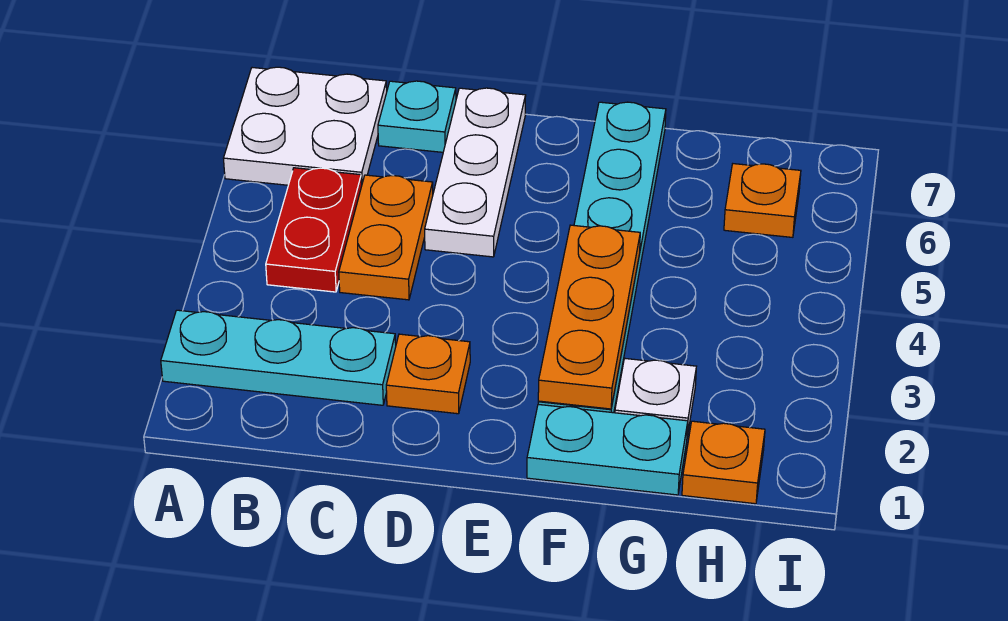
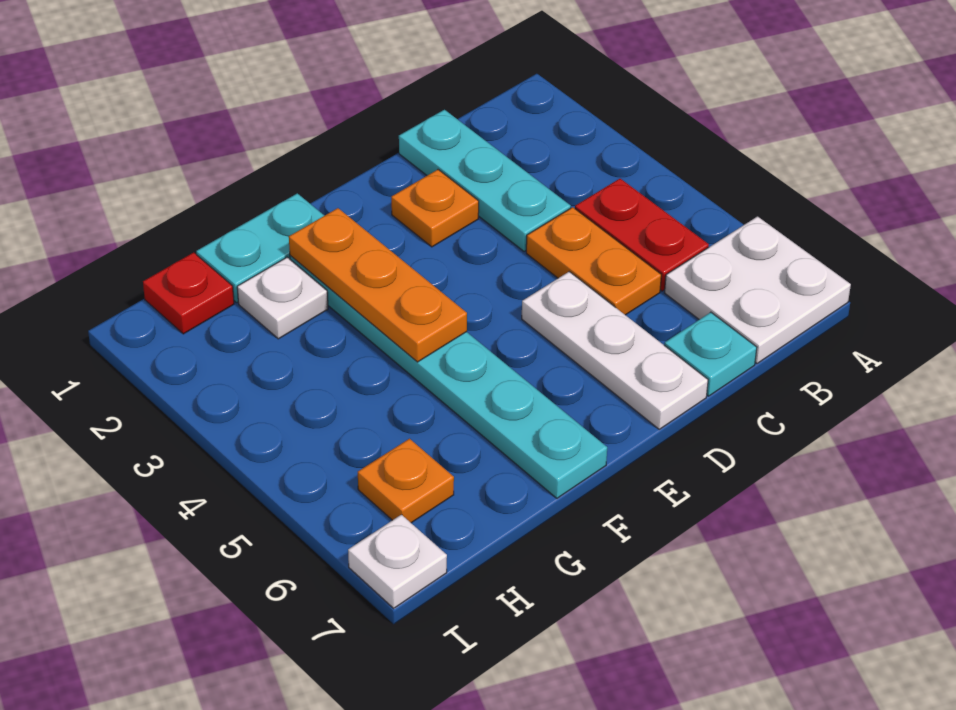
cyan plate A2:C2 level 1 -> cyan plate C1:C3 level 1
orange plate H1 level 1 -> red plate H1 level 1
none -> white plate I7 level 1

